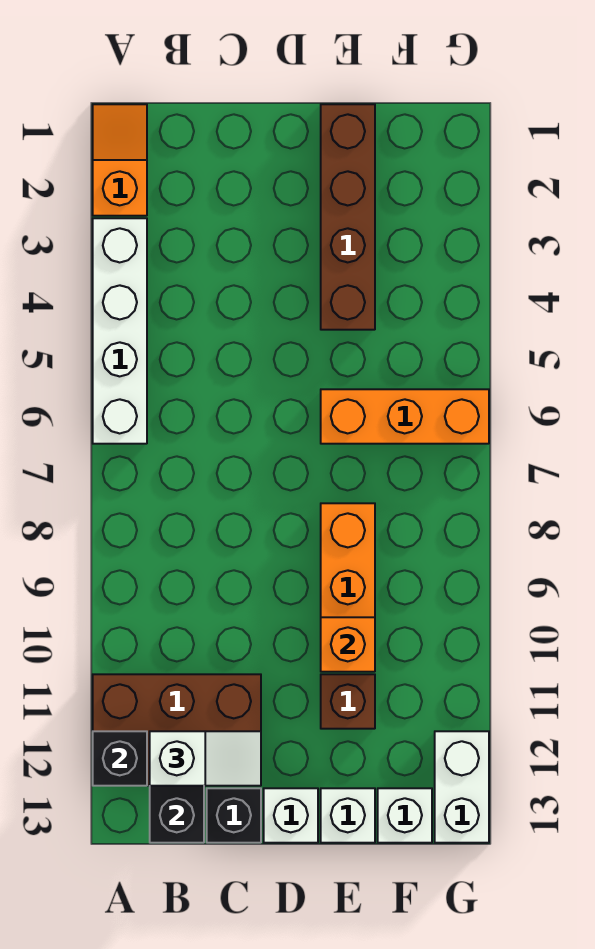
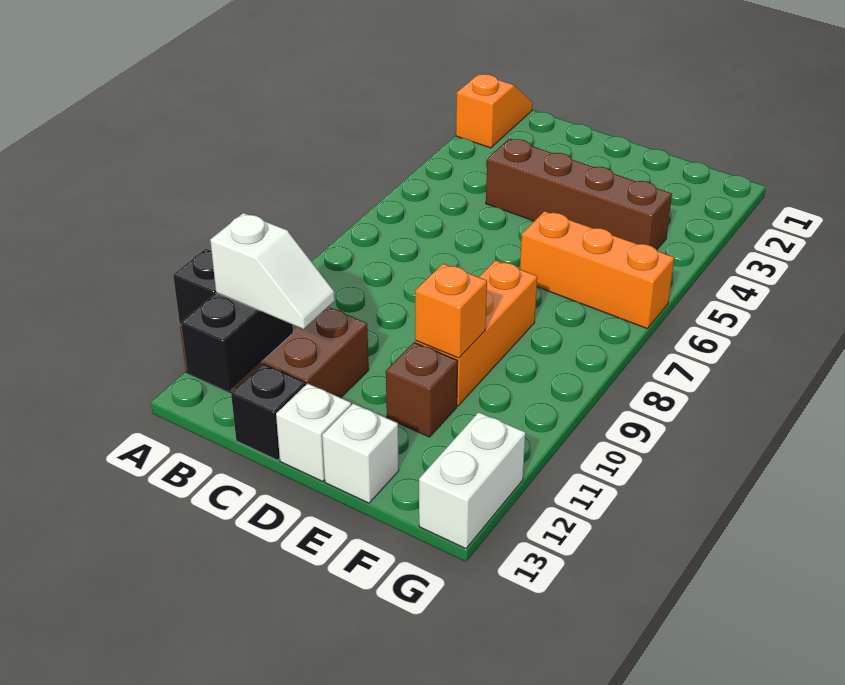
white brick A3:A6 level 1 -> none
brown brick E1:E4 level 1 -> brown brick C4:F4 level 1
white brick F13 level 1 -> none

